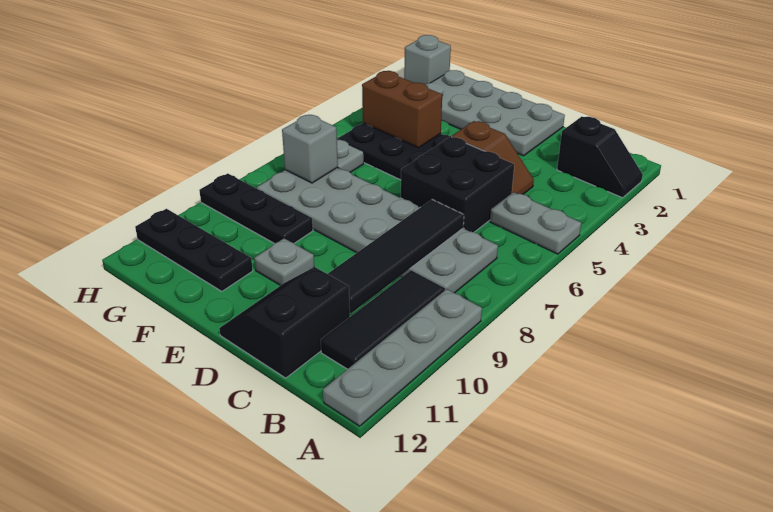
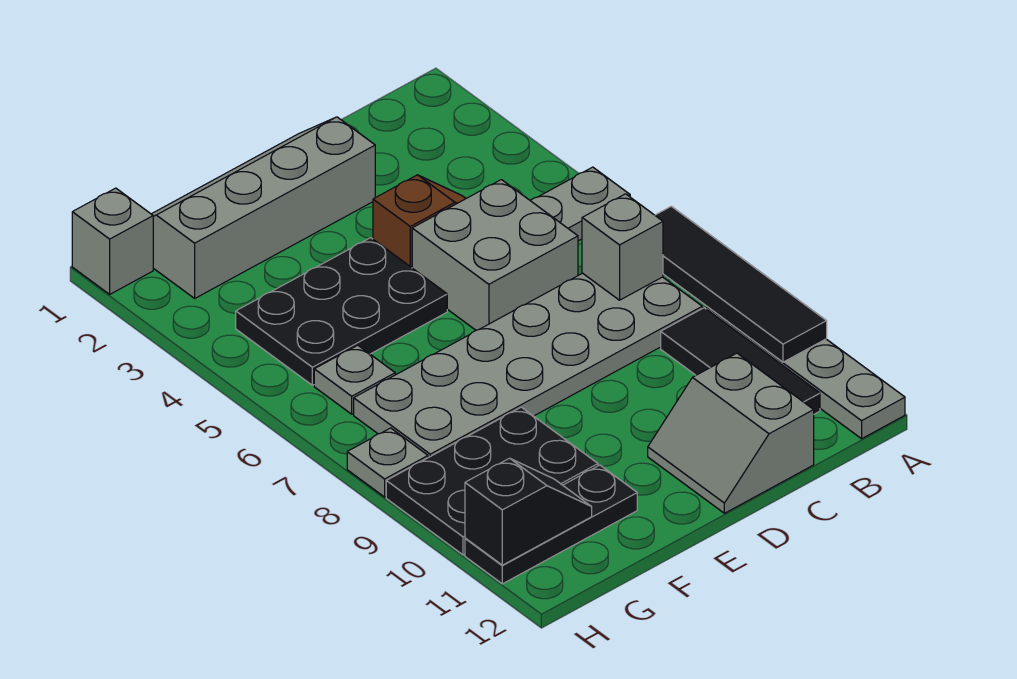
black slope A2:B2 level 1 top B -> black slope G11:H11 level 2 top H
black brick C5:D6 level 1 -> grey brick C5:D6 level 1
black tile C7:C10 level 2 -> black tile A7:A10 level 2
black slope C11:D12 level 1 top C -> grey slope C11:D12 level 1 top C
grey plate D1:G2 level 1 -> grey slope D1:G2 level 1 top 2
grey plate E10 level 1 -> grey plate H8 level 1
brown brick F4:G4 level 2 -> none
black plate F9:H9 level 1 -> black plate F9:H10 level 1
grey brick G7 level 2 -> grey brick B7 level 2

